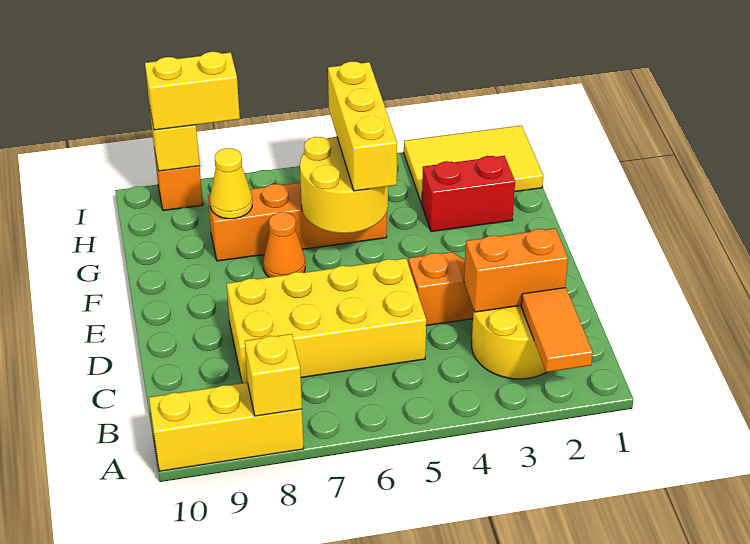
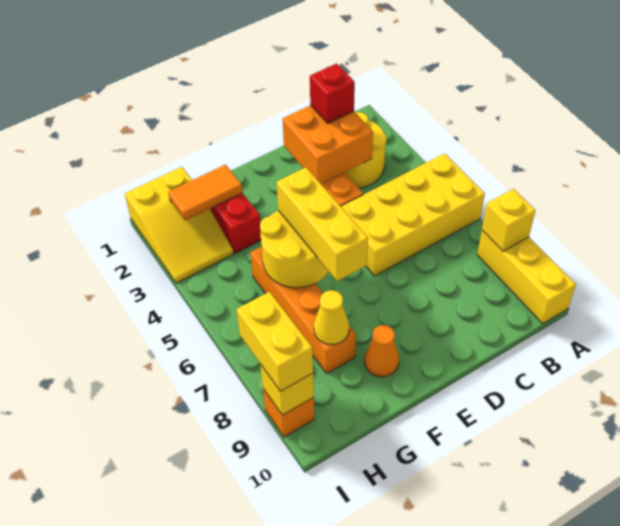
orange tile A2:B2 level 2 -> orange tile G2:H2 level 2
orange brick C2:C3 level 2 -> orange brick C2:D3 level 2
none -> red brick C2 level 3
yellow brick C5:D8 level 1 -> yellow brick A5:D6 level 1
yellow brick F5:H5 level 3 -> yellow brick F5:F7 level 3
orange cone F7 level 1 -> orange cone F9 level 1
yellow tile H1:I3 level 1 -> yellow slope H1:I3 level 1 top 1

